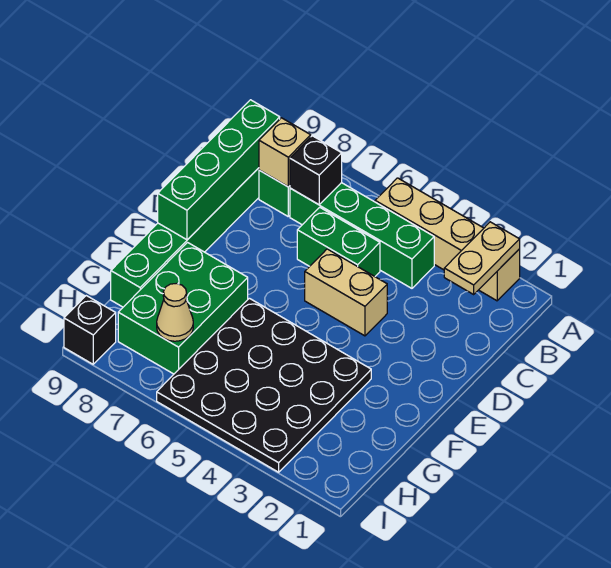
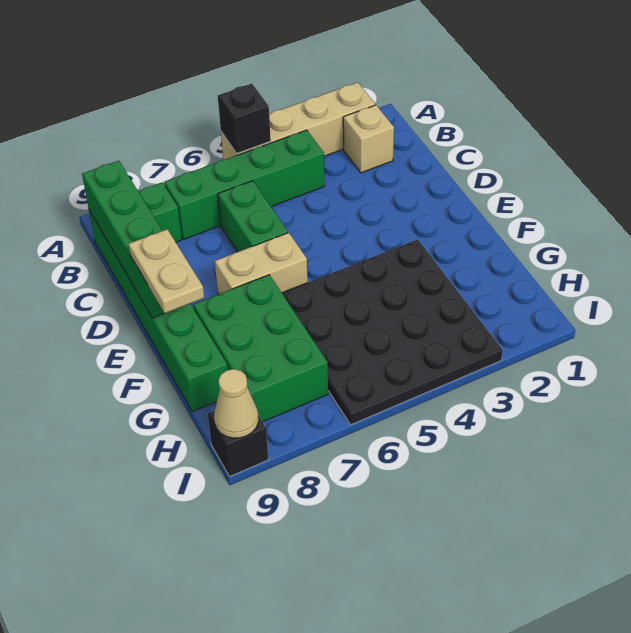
tan plate A2:B2 level 2 -> tan plate E9:F9 level 3
black brick B7 level 2 -> black brick A5 level 2
tan brick B8 level 2 -> tan brick B2 level 1
green brick C5:C6 level 1 -> green brick C6:D6 level 1
tan brick D4:D5 level 1 -> tan brick E6:E7 level 1
tan cone H7 level 2 -> tan cone I9 level 2

